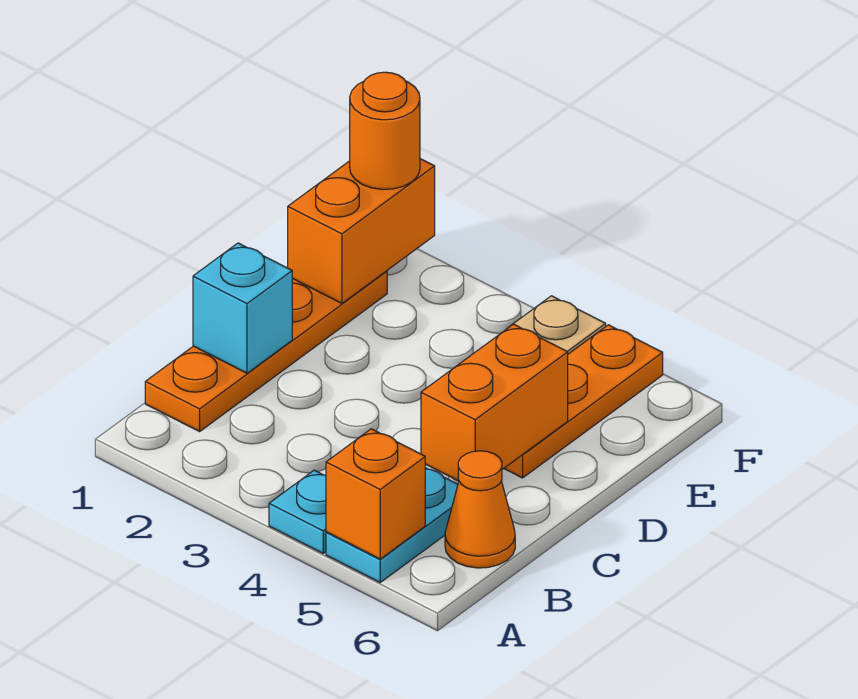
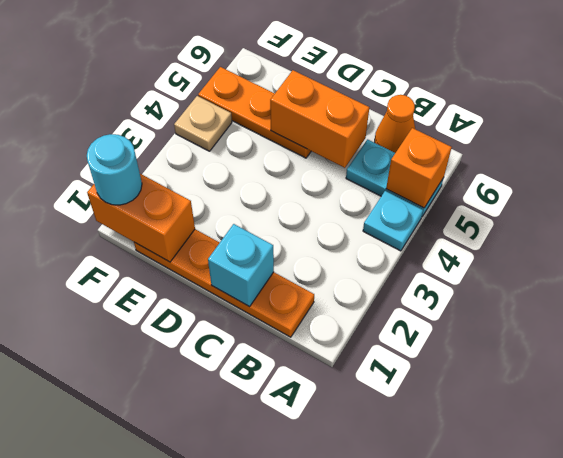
orange round brick F1 level 3 -> cyan round brick F1 level 3

